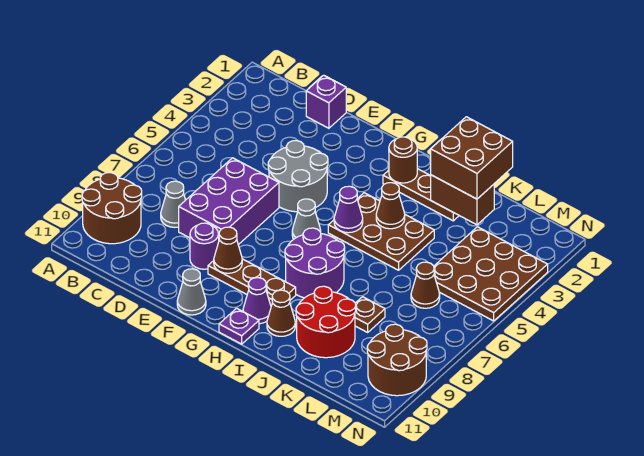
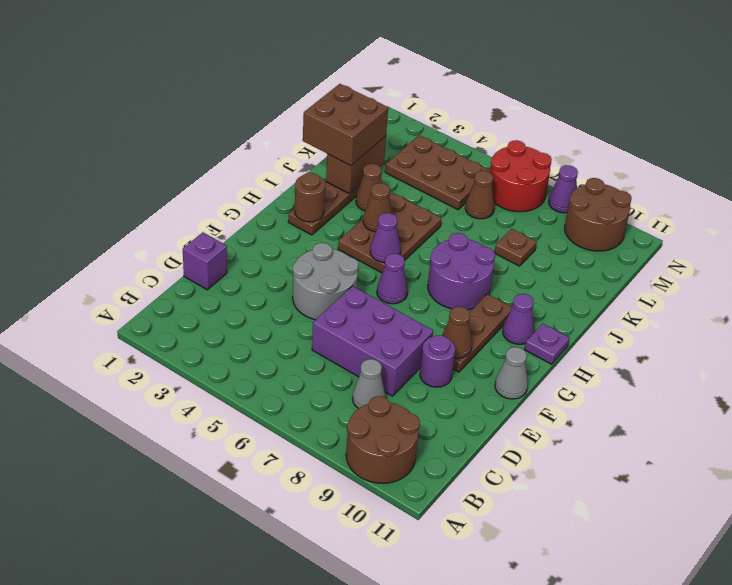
grey cone G6 level 1 -> purple cone G6 level 1
brown cone I10 level 1 -> brown cone J3 level 1
red round brick J9:K10 level 1 -> red round brick M6:N7 level 1
brown plate L3:N5 level 1 -> brown plate L3:M5 level 1
none -> purple cone N8 level 1

